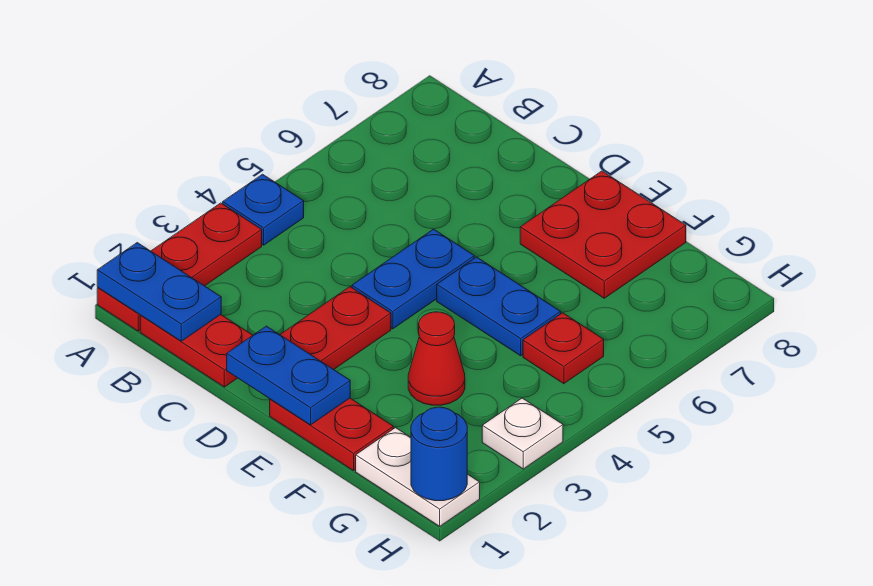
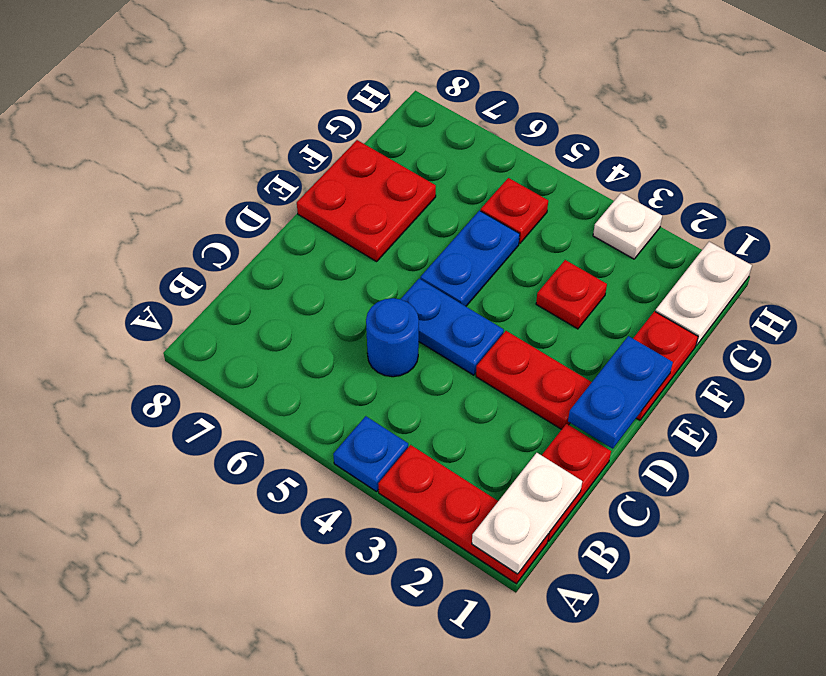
blue plate A1:B1 level 2 -> white plate A1:B1 level 2
red cone F3 level 1 -> red plate F3 level 1
blue round brick H1 level 2 -> blue round brick C5 level 1

